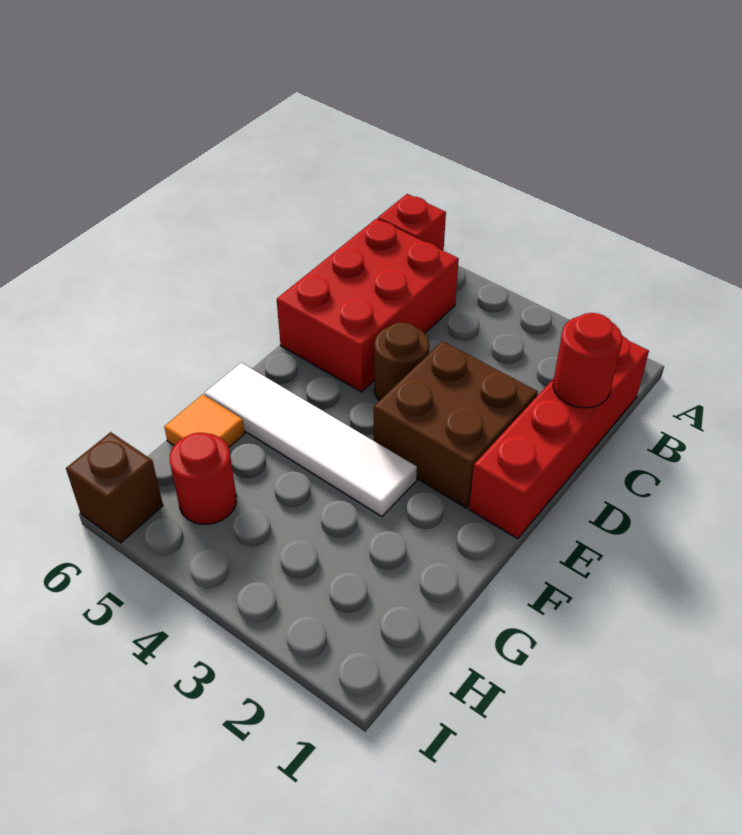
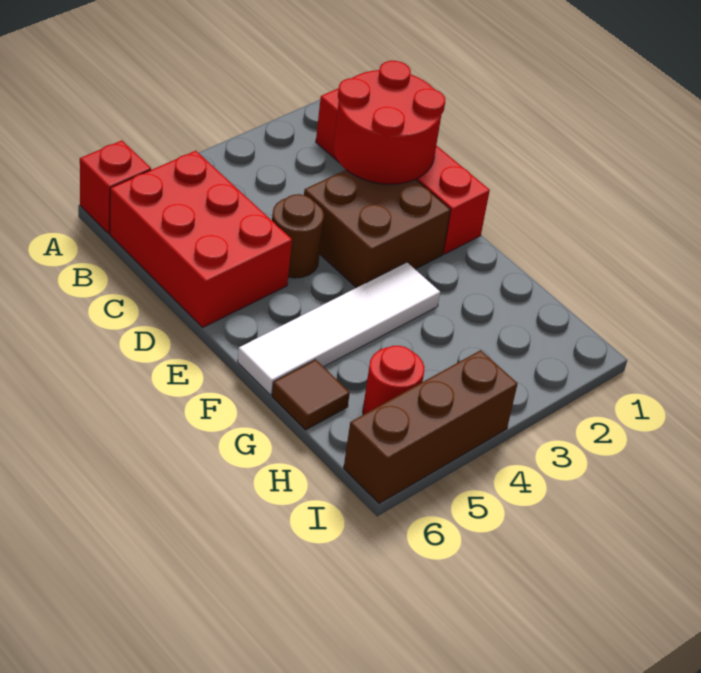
red round brick C1 level 2 -> red round brick C1:D2 level 2
orange tile G6 level 1 -> brown tile G6 level 1
brown brick I6 level 1 -> brown brick I4:I6 level 1

